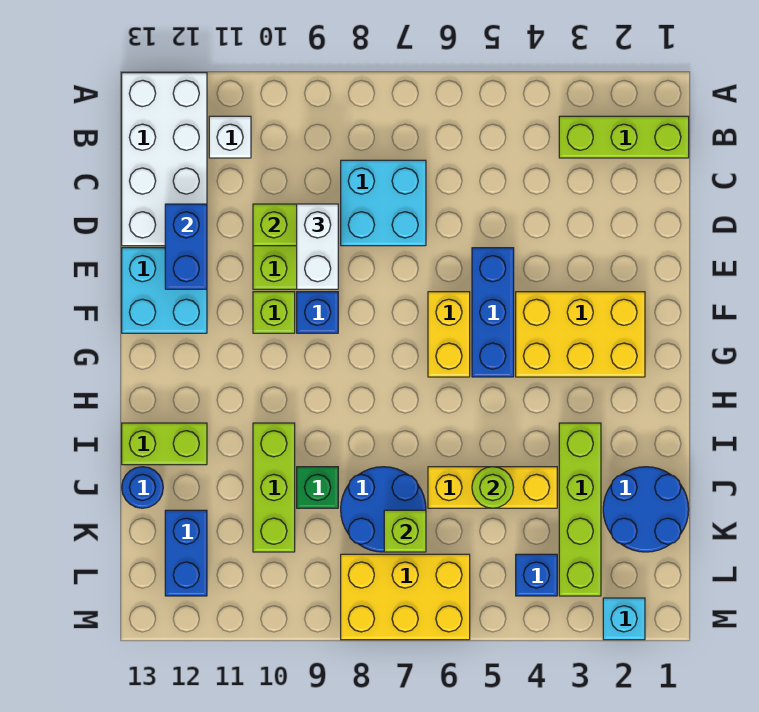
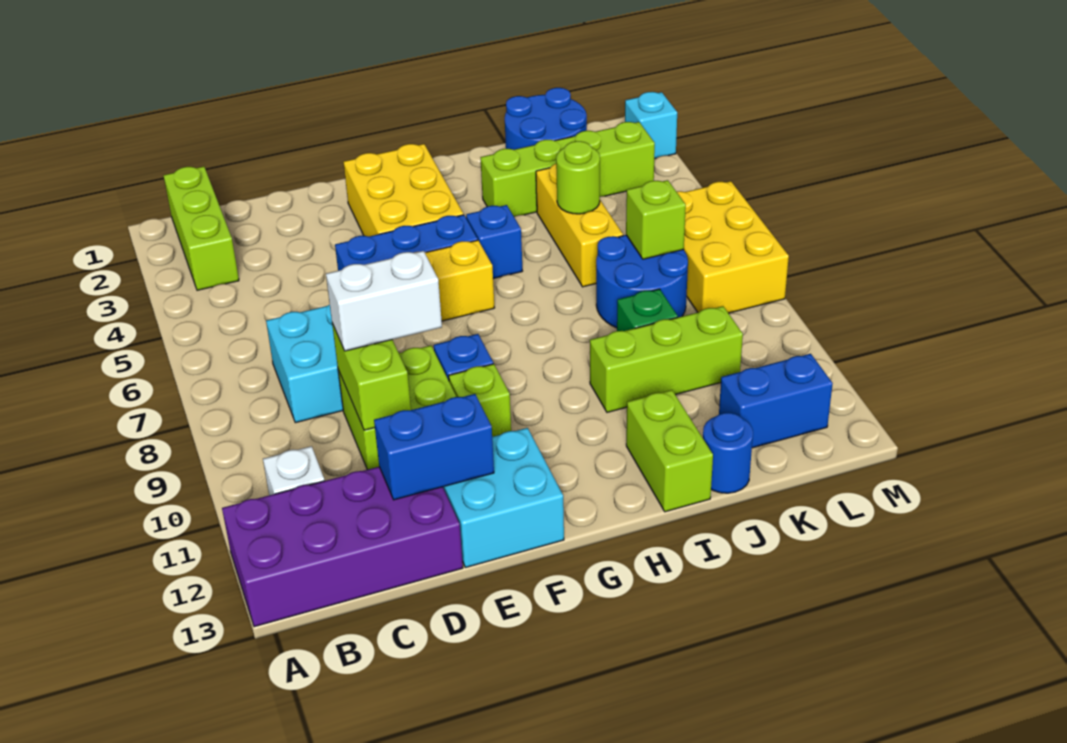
white brick A12:D13 level 1 -> purple brick A12:D13 level 1
blue brick L4 level 1 -> blue brick H5 level 1

